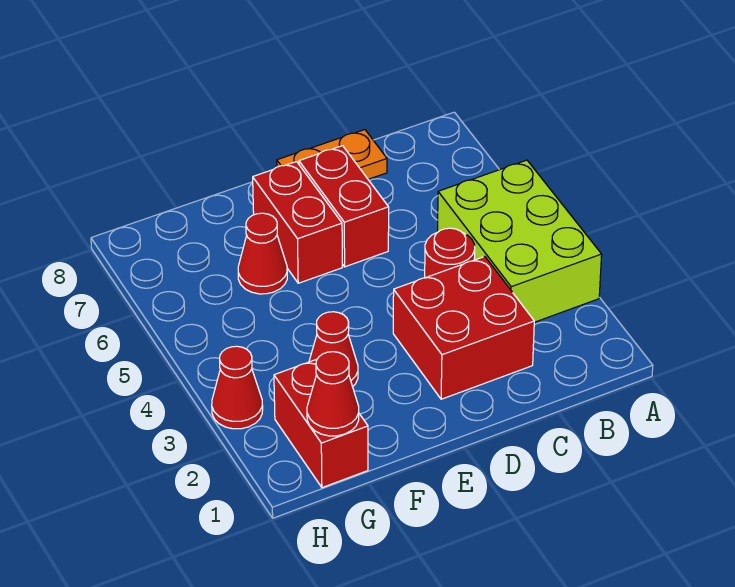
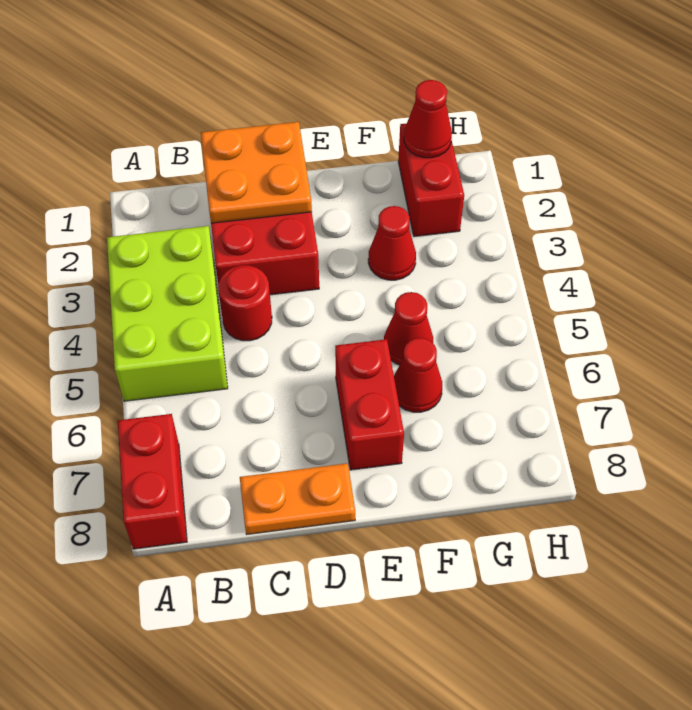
none -> orange plate C1:D2 level 2
red brick D6:D7 level 1 -> red brick A7:A8 level 1
red cone H3 level 1 -> red cone F5 level 1

